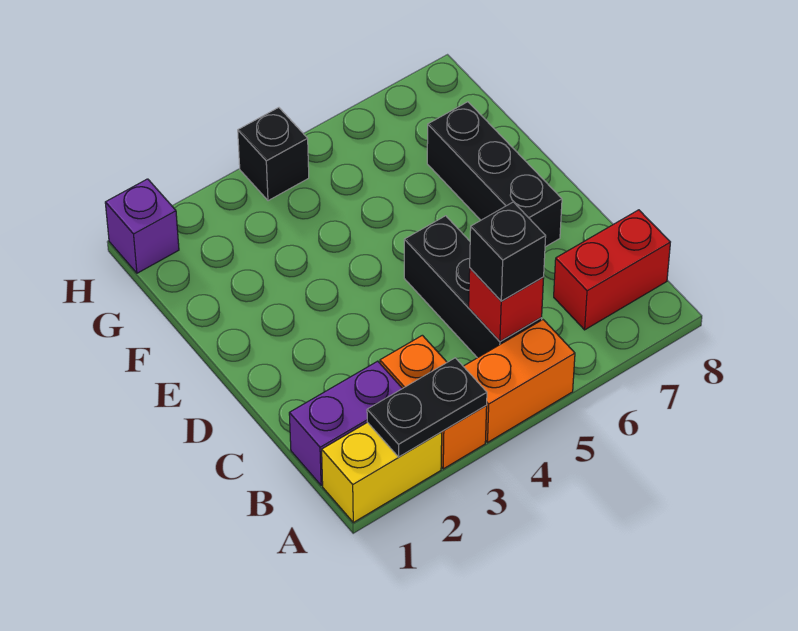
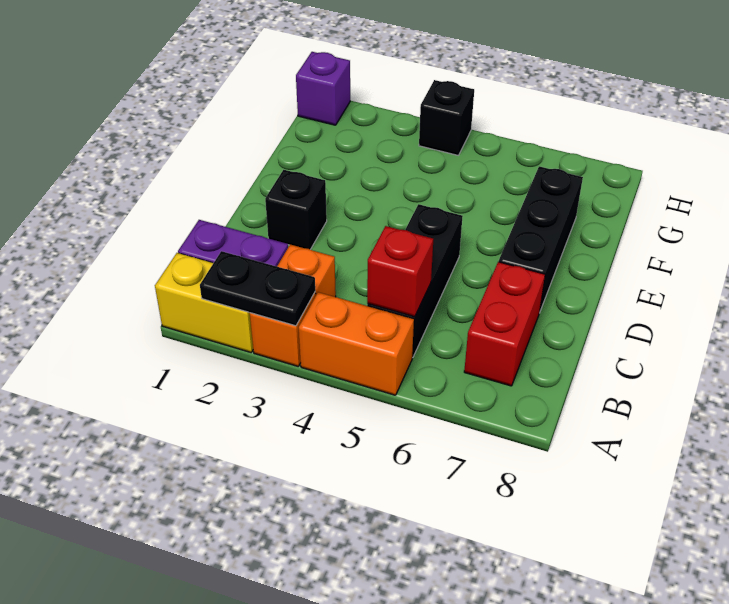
black brick B5 level 3 -> black brick D2 level 1
red brick B7:B8 level 1 -> red brick B7:C7 level 1

